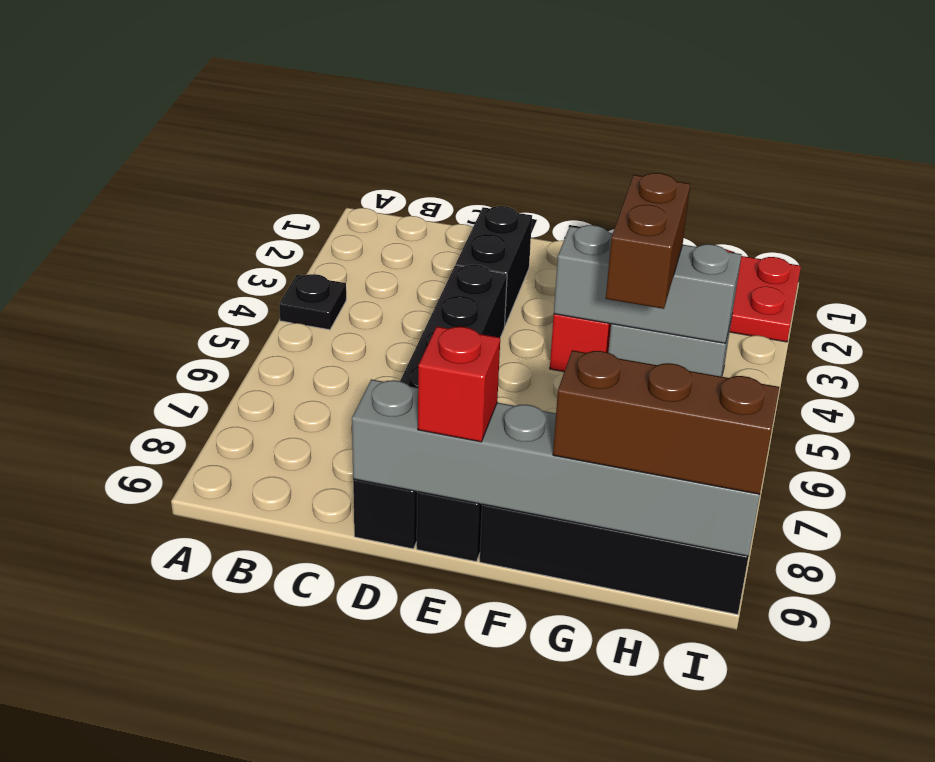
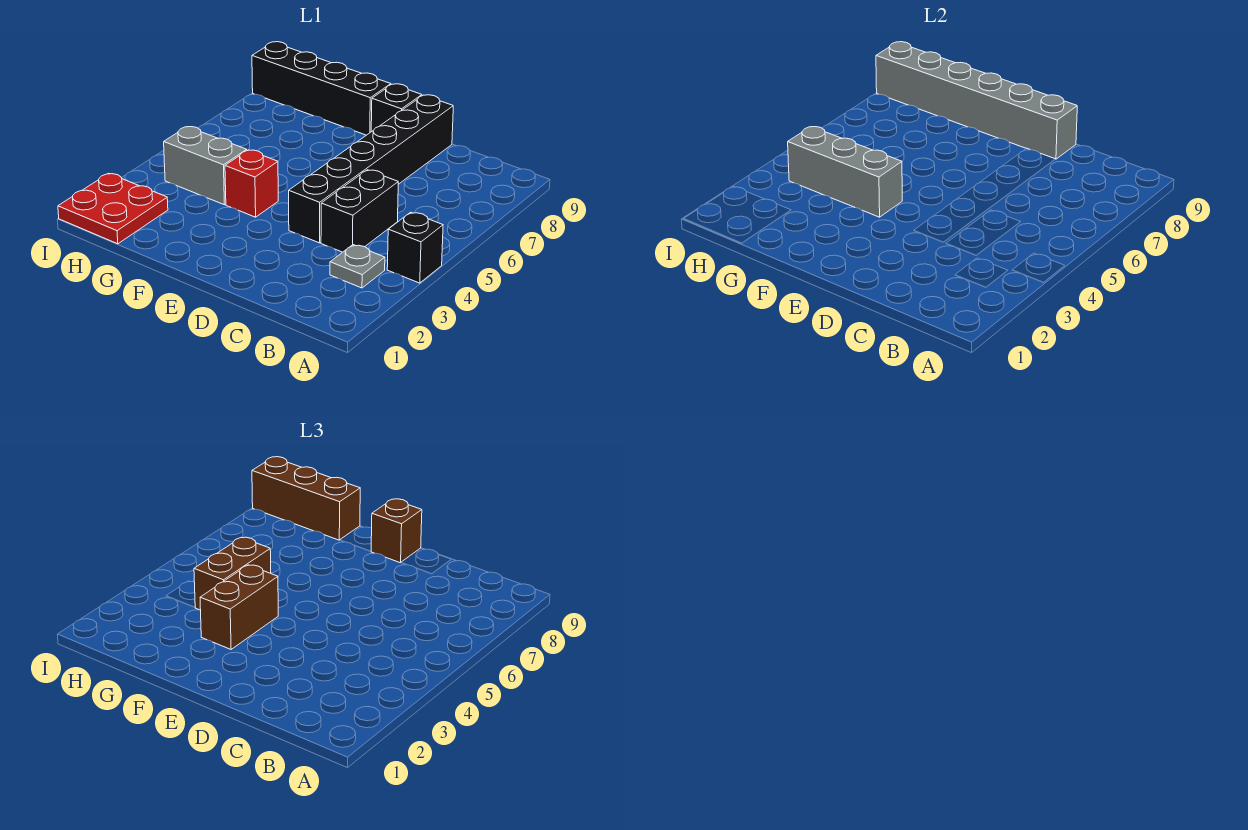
black plate A4 level 1 -> black brick A4 level 1
none -> grey plate B3 level 1
black brick D2:D3 level 1 -> black brick C4:C5 level 1
red brick E9 level 3 -> brown brick E9 level 3
none -> brown brick F3:F4 level 3

